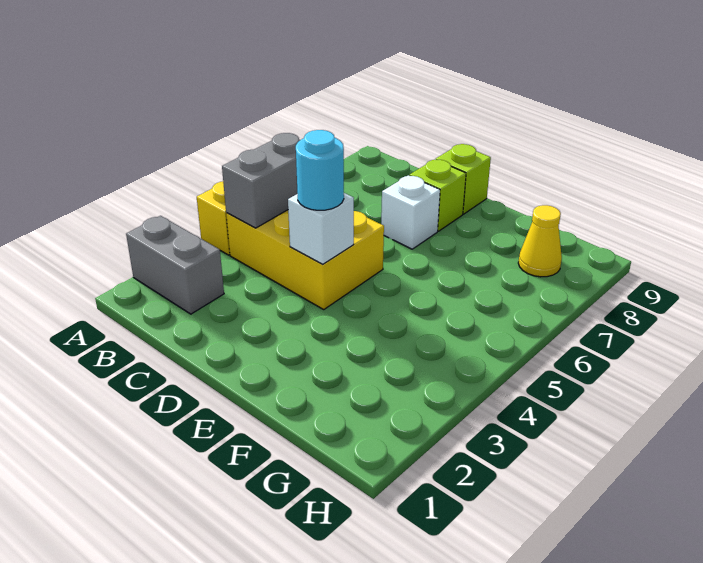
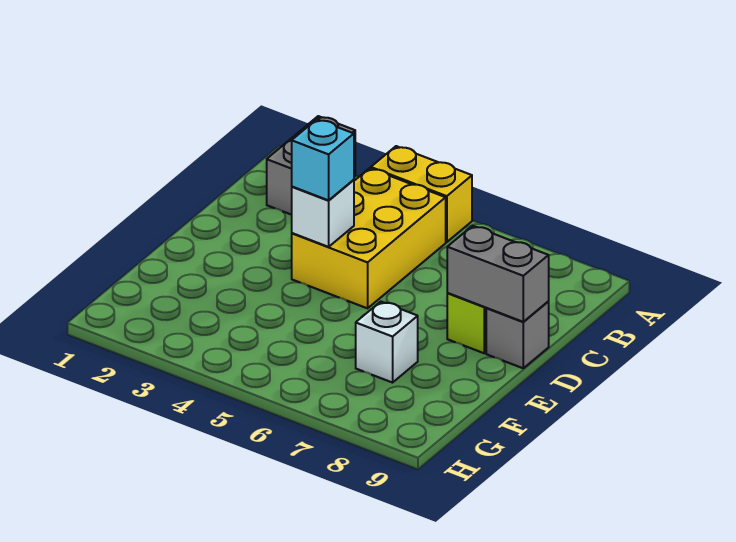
grey brick B4:B5 level 2 -> grey brick D8:D9 level 2
cyan round brick D4 level 3 -> cyan brick D4 level 3
white brick D7 level 1 -> white brick F7 level 1
lime brick D9 level 1 -> grey brick D9 level 1
yellow cone G8 level 1 -> none

